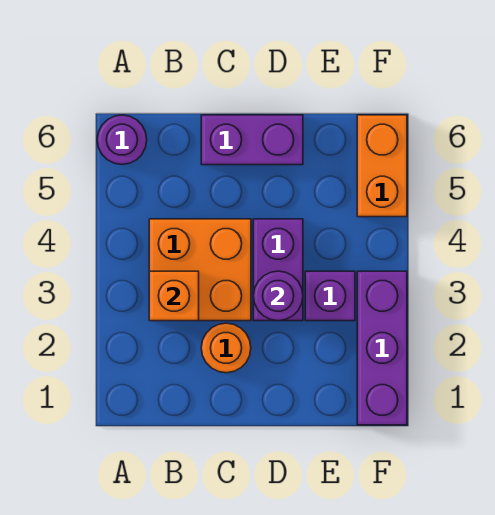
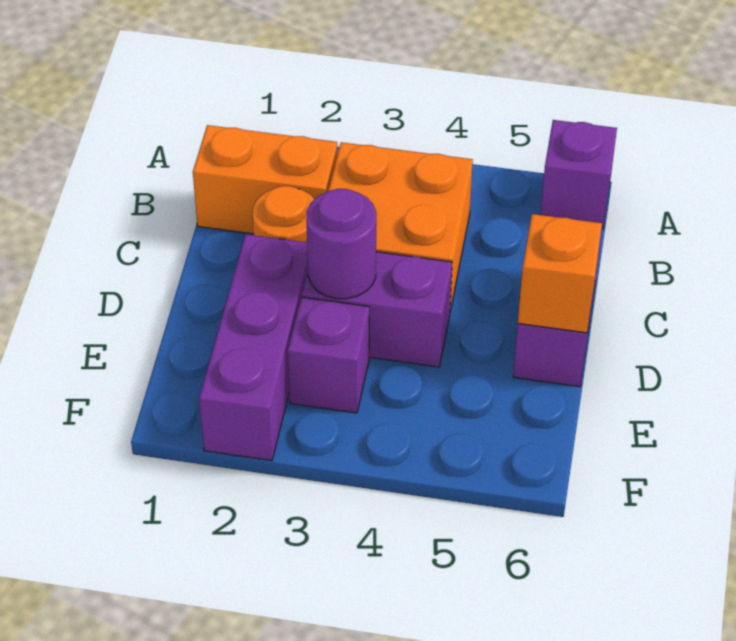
purple round brick A6 level 1 -> purple brick A6 level 1
orange brick B3 level 2 -> orange brick D6 level 2
purple brick F1:F3 level 1 -> purple brick D2:F2 level 1
orange brick F5:F6 level 1 -> orange brick B1:B2 level 1

